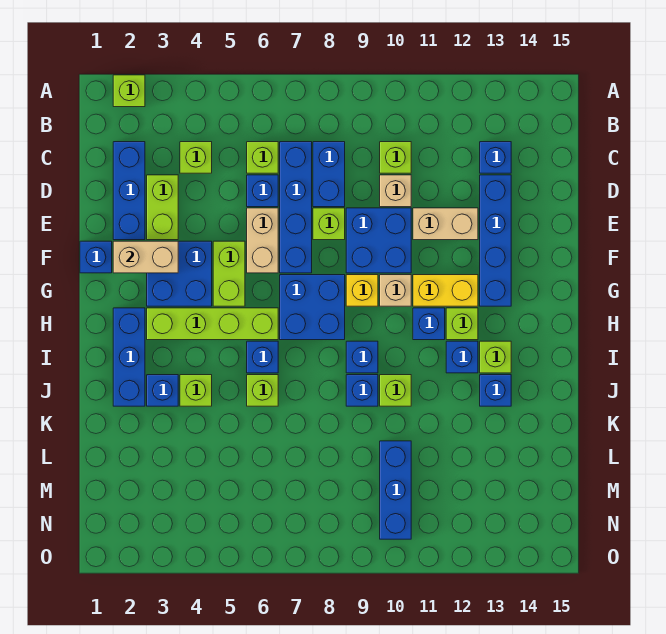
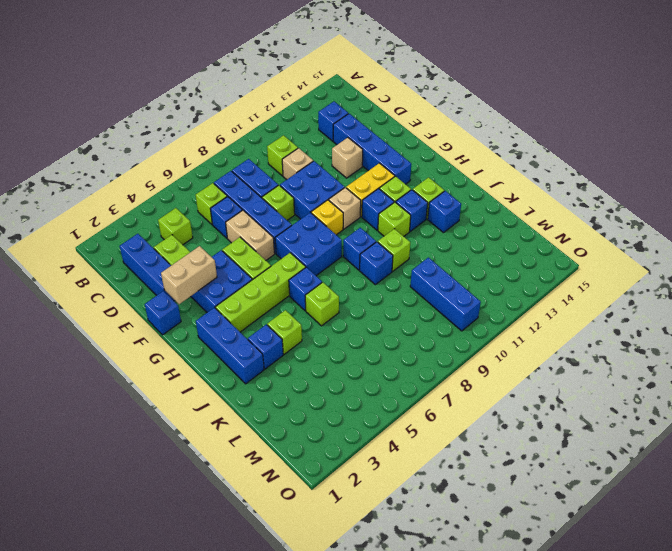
lime brick A2 level 1 -> lime brick I11 level 1
tan brick E11:E12 level 1 -> tan brick E12 level 1

